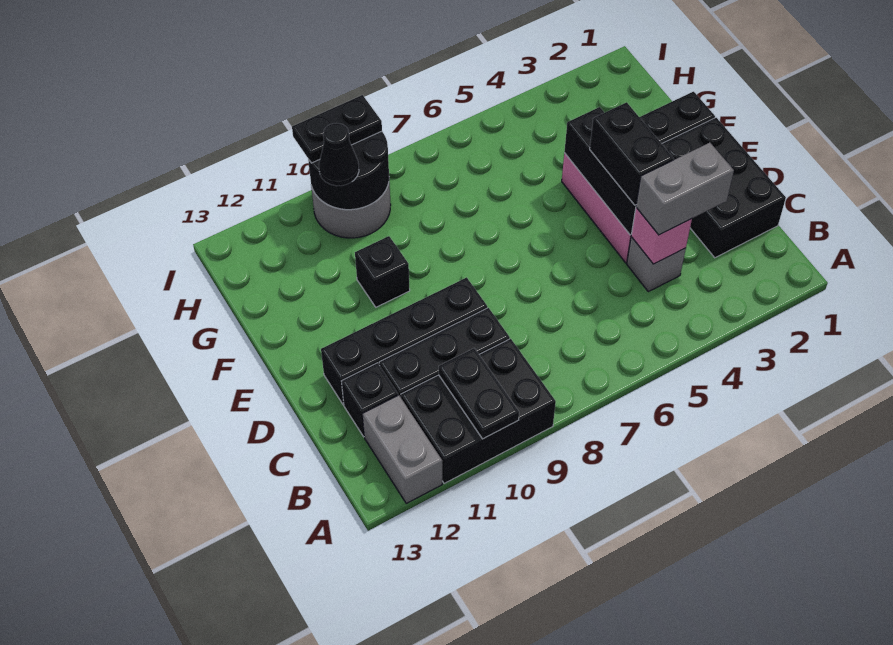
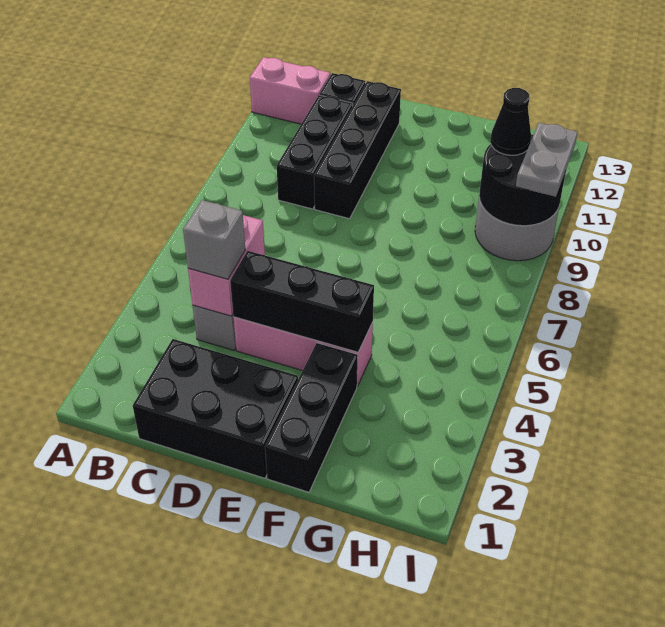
black brick A9:B11 level 1 -> none
black plate A10:B10 level 2 -> none
grey brick A12:B12 level 1 -> pink brick A12:B12 level 1
grey brick C3:C4 level 3 -> grey brick C4 level 3
pink brick C4 level 2 -> pink brick C4:C5 level 2
black brick D4:E4 level 3 -> none
black brick F10 level 1 -> none
black plate I9:I10 level 3 -> grey plate I9:I10 level 3

